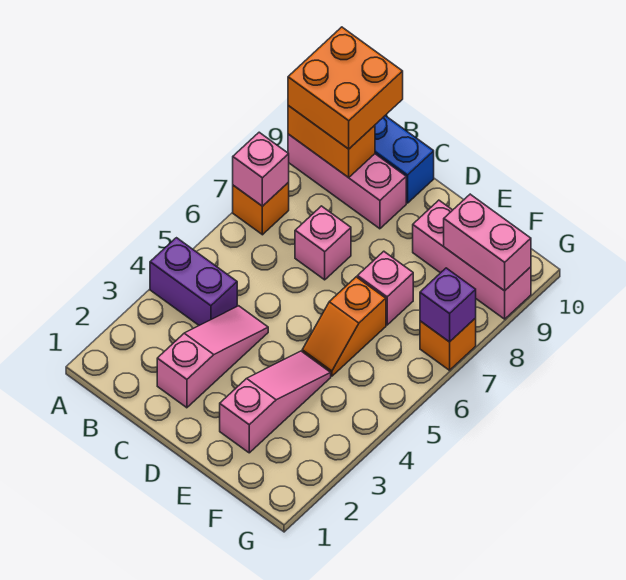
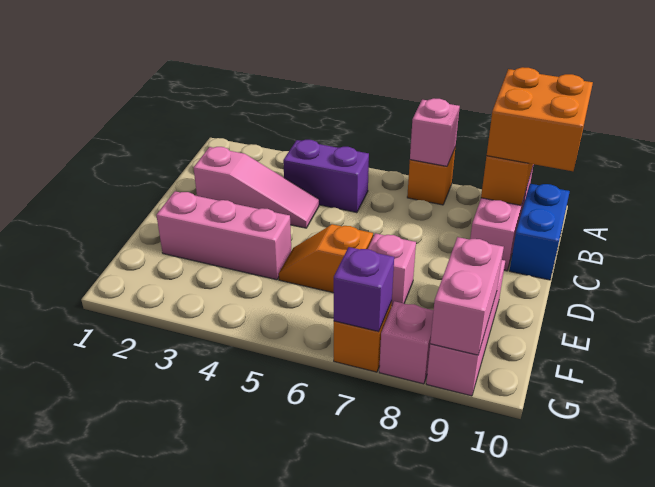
purple brick A4:B4 level 1 -> purple brick B4:B5 level 1
pink brick C7 level 1 -> pink brick G8 level 1
pink slope E2:E4 level 1 top 2 -> pink brick E2:E4 level 1

